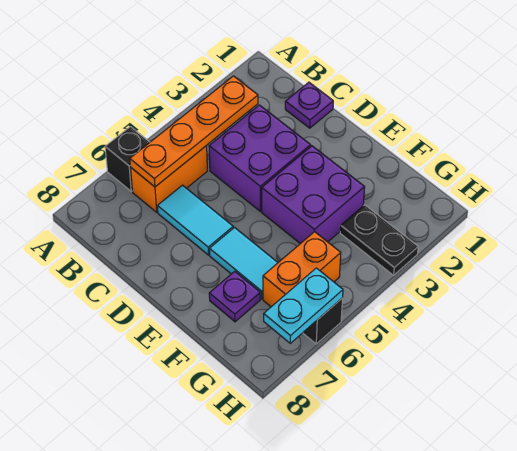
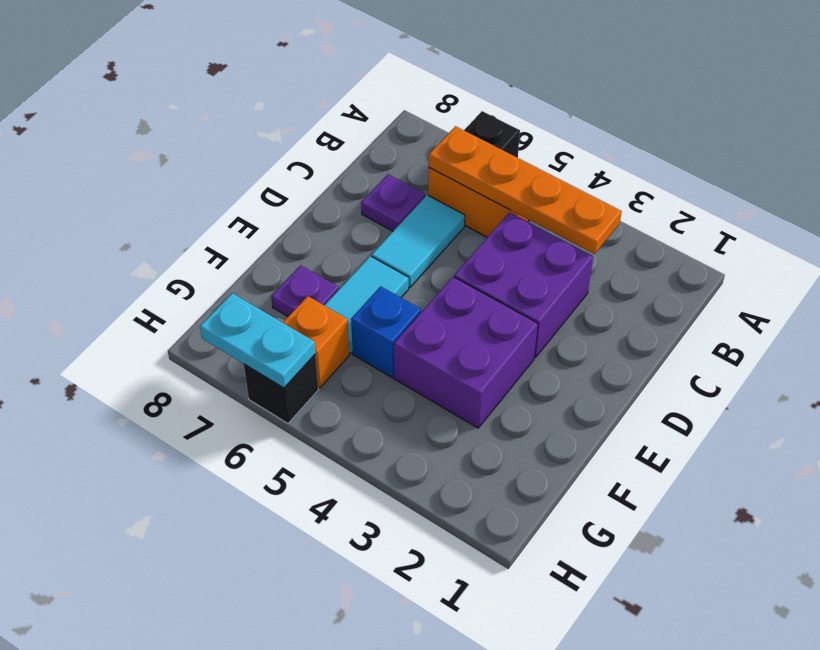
purple plate C1 level 1 -> purple plate C7 level 1
none -> blue brick F5 level 1
black plate G3:H3 level 1 -> none
orange brick G5:G6 level 1 -> orange brick G6 level 1

